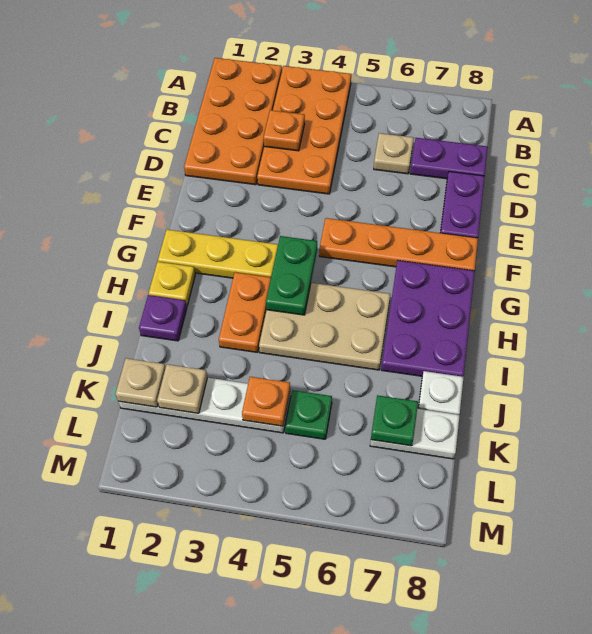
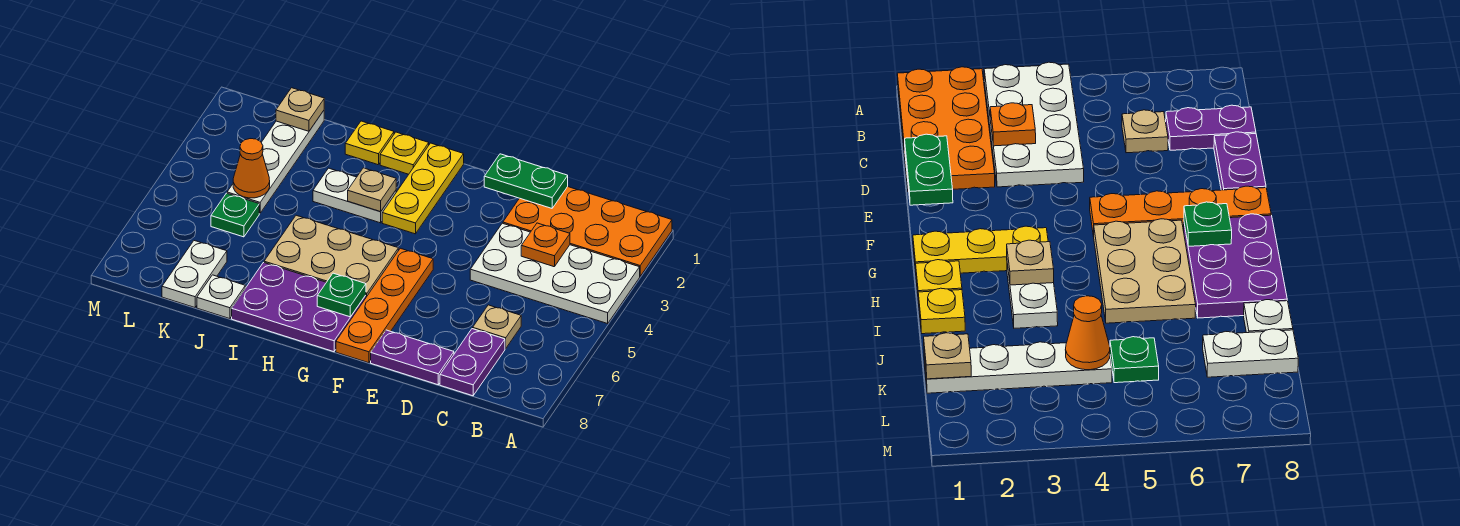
orange plate A3:D4 level 1 -> white plate A3:D4 level 1
green plate G4:H4 level 2 -> green plate D1:E1 level 2
orange plate H3:I3 level 1 -> white plate H3:I3 level 1
tan plate H4:I6 level 1 -> tan plate G5:I6 level 1
purple plate I1 level 1 -> yellow plate I1 level 1
tan plate K2 level 2 -> tan plate H3 level 2
orange plate K4 level 2 -> orange cone K4 level 2
green plate K7 level 2 -> green plate G7 level 2

